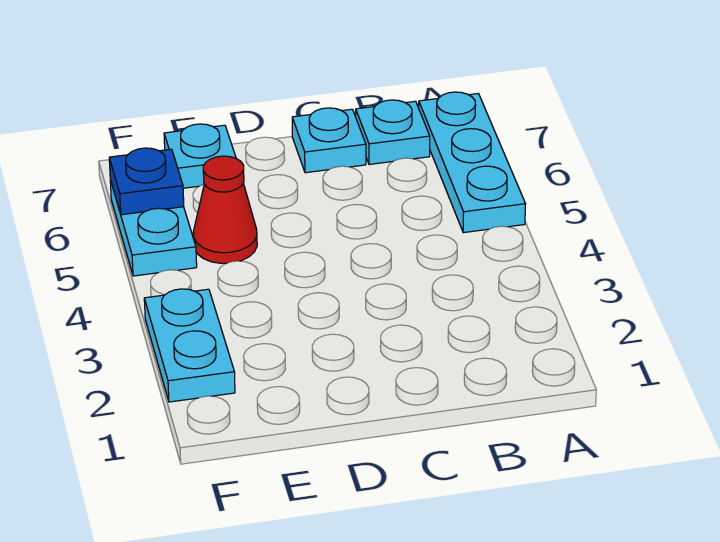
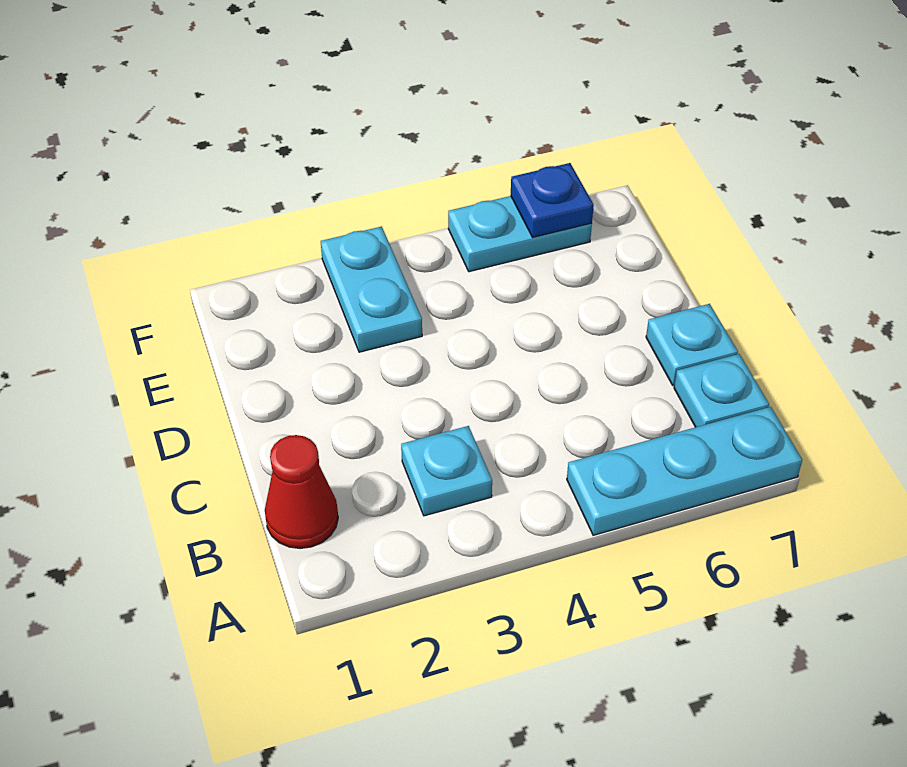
red cone E5 level 1 -> red cone B1 level 1
cyan plate E7 level 1 -> cyan plate B3 level 1
cyan plate F2:F3 level 1 -> cyan plate E3:F3 level 1

